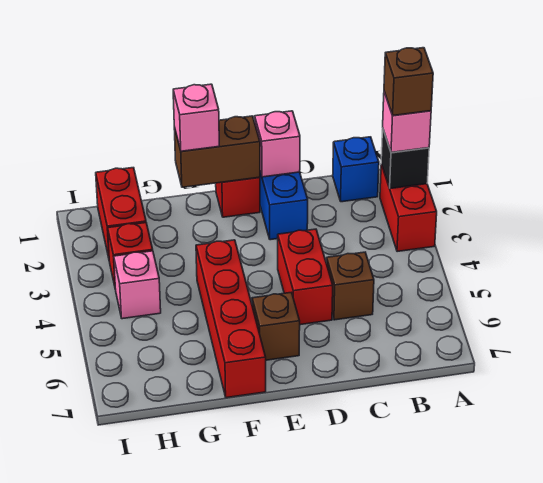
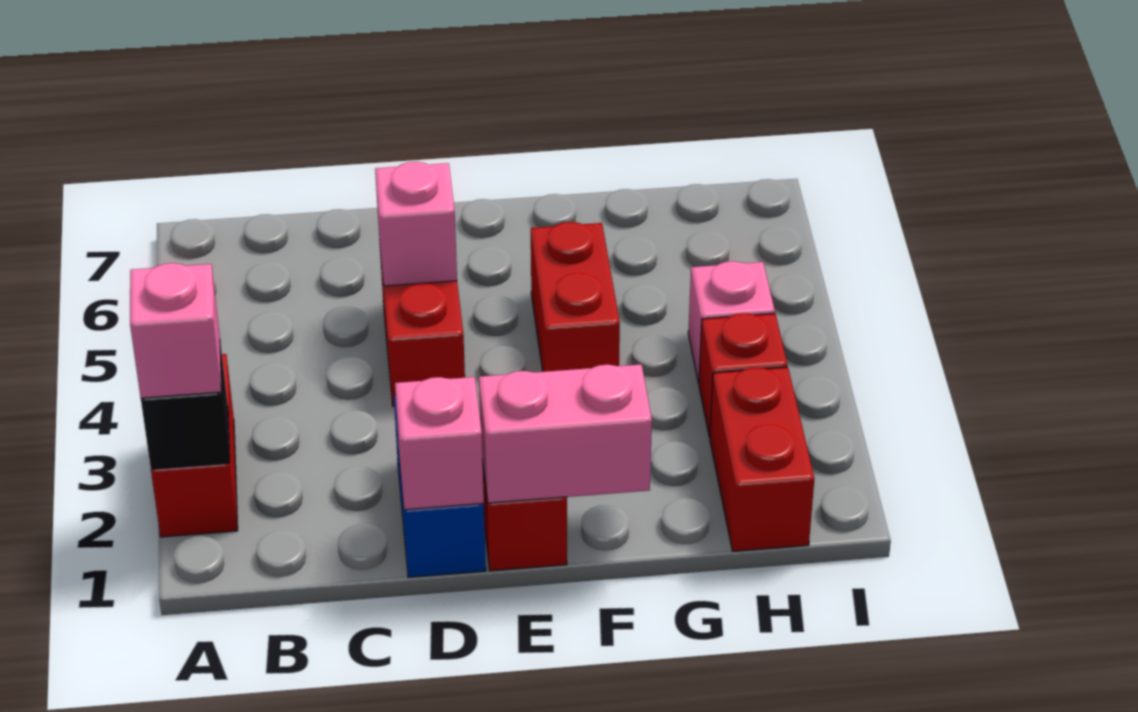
brown brick A2 level 4 -> none
blue brick B1 level 1 -> none
brown brick C5 level 1 -> none
brown brick E1:F1 level 2 -> pink brick E1:F1 level 2
brown brick E6 level 1 -> none
pink brick F1 level 3 -> pink brick D5 level 2
red brick F4:F7 level 1 -> red brick F4:F5 level 1

